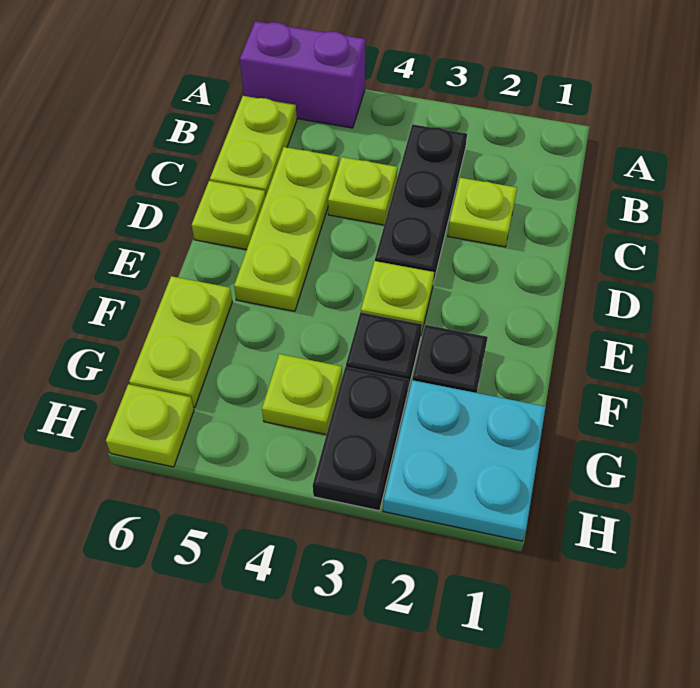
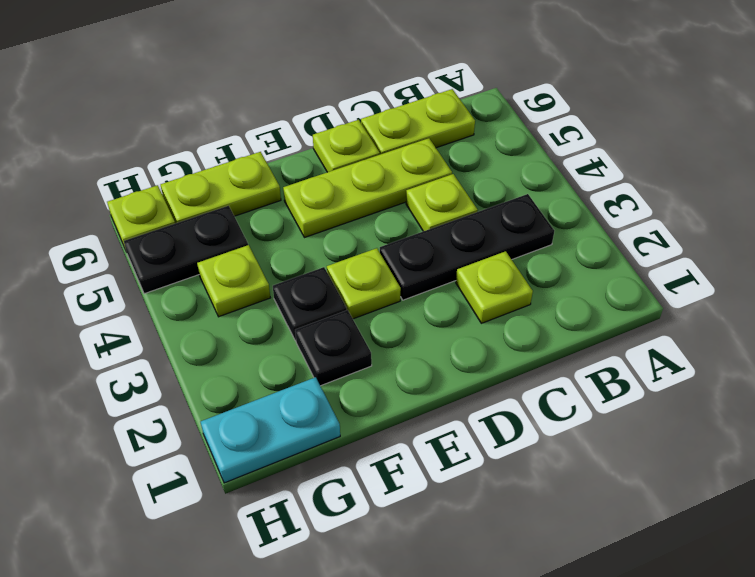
purple brick A5:A6 level 1 -> none
cyan plate G1:H2 level 1 -> cyan plate G1:H1 level 1
black plate G3:H3 level 1 -> black plate G5:H5 level 1

